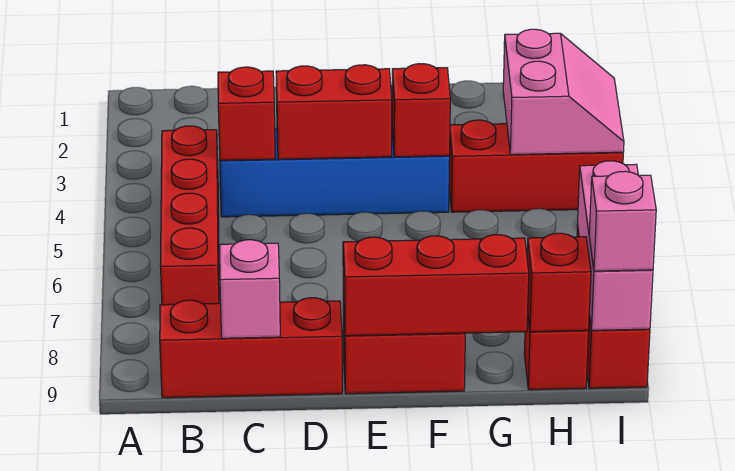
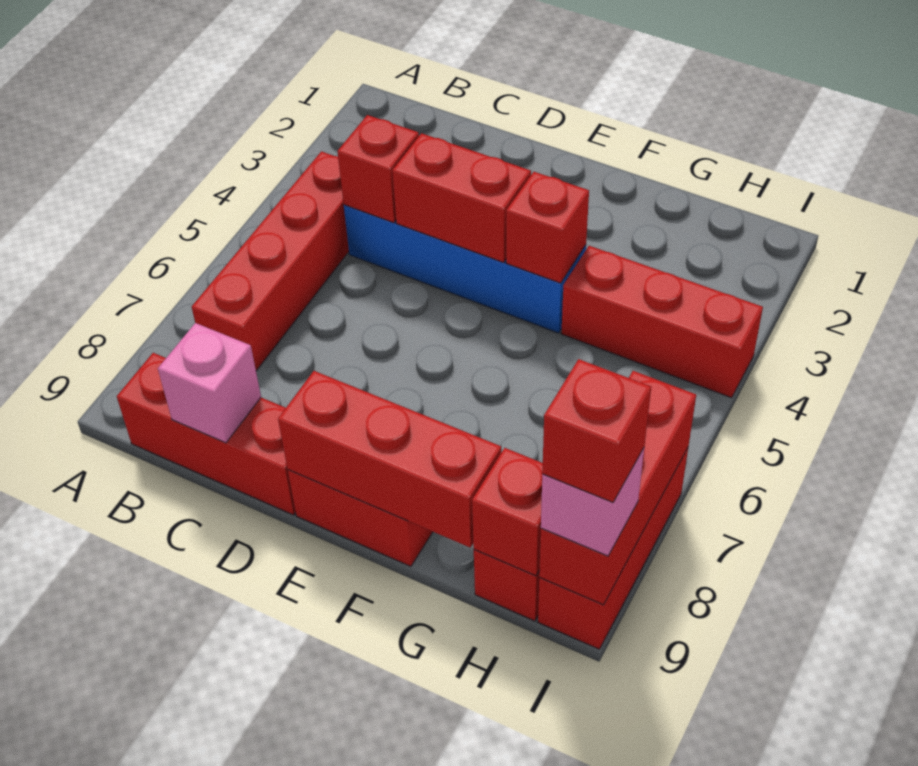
pink slope H3:I4 level 2 top H -> none
pink brick I7:I9 level 2 -> red brick I7:I9 level 2
none -> red brick I9 level 4

